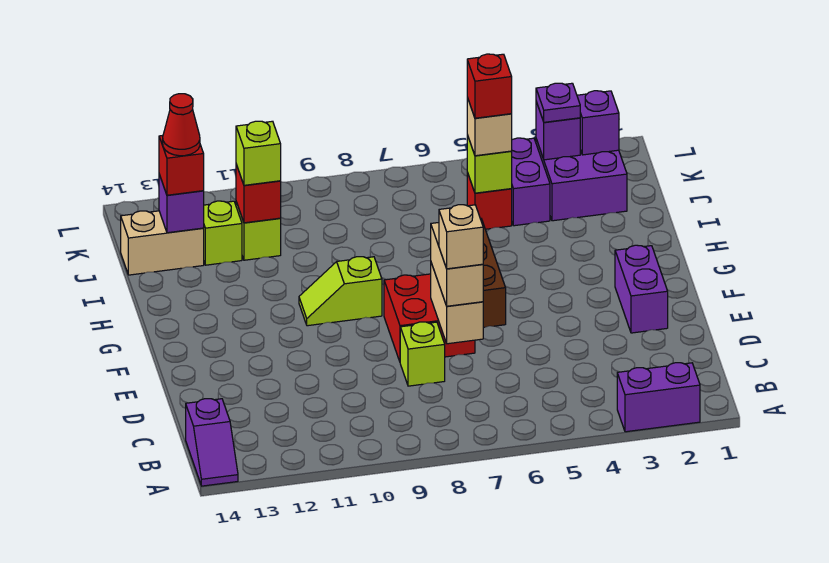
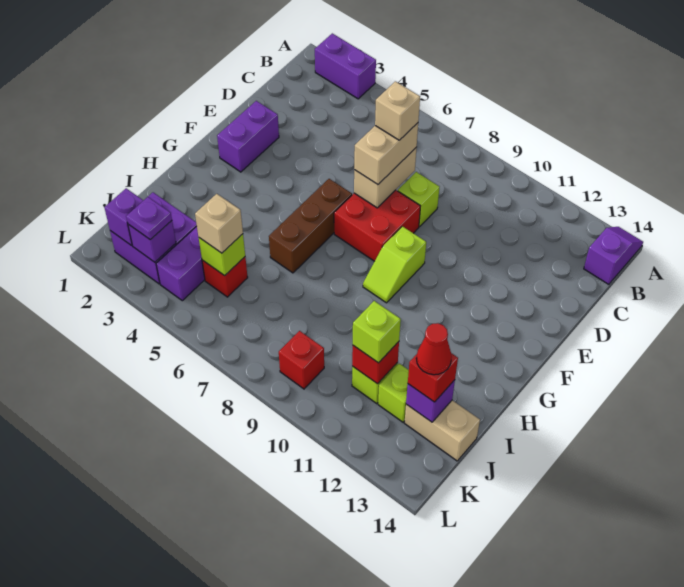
lime slope G9:G10 level 1 top 9 -> lime slope F9:G9 level 1 top F
red brick J5 level 4 -> red brick K9 level 1

